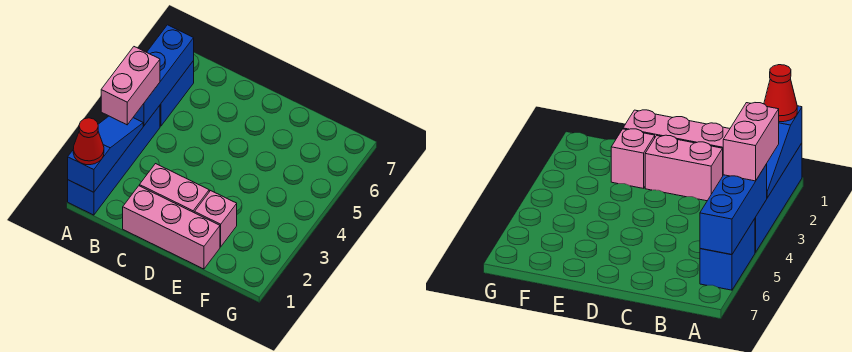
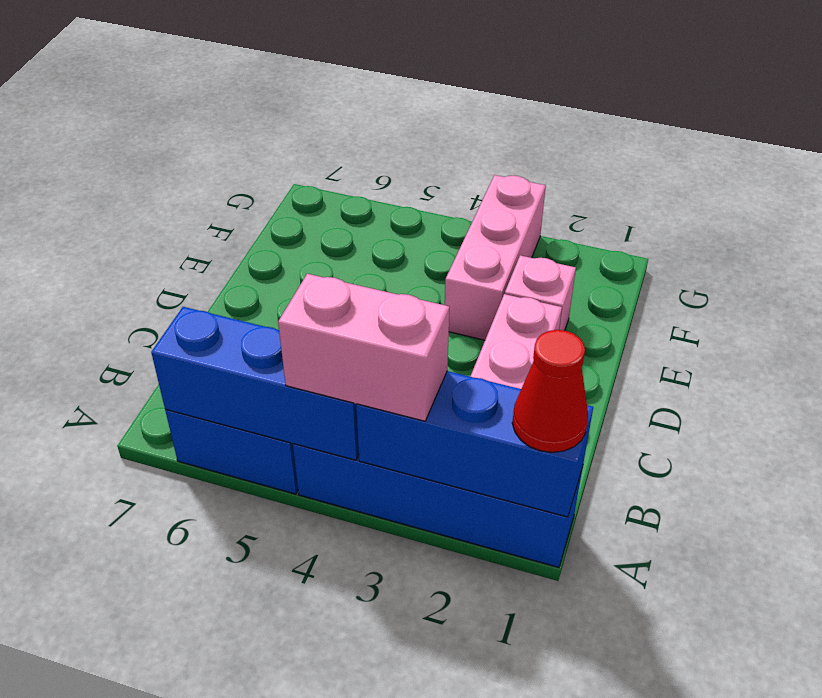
blue slope A1:A3 level 2 top 1 -> blue brick A1:A3 level 2
pink brick C1:E1 level 1 -> pink brick E3:G3 level 1

